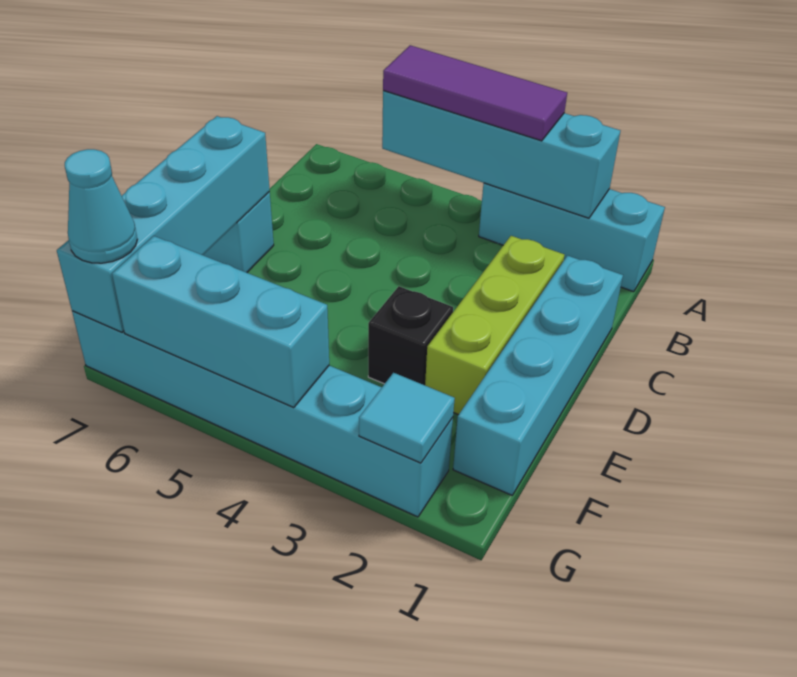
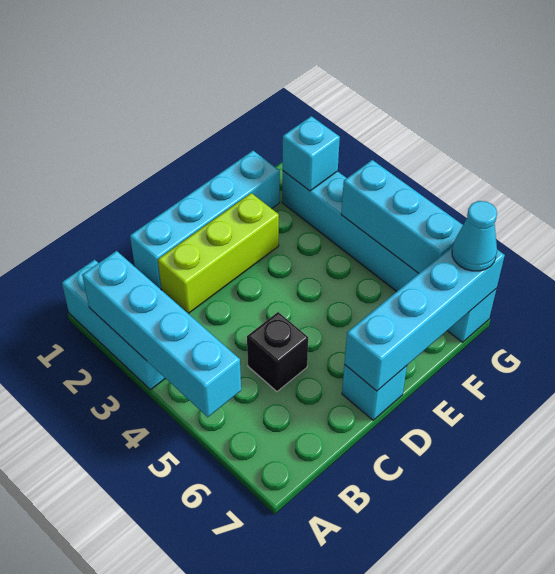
purple tile A3:A5 level 3 -> none
black brick E3 level 1 -> black brick C5 level 1
cyan tile G2 level 2 -> cyan brick G2 level 2

